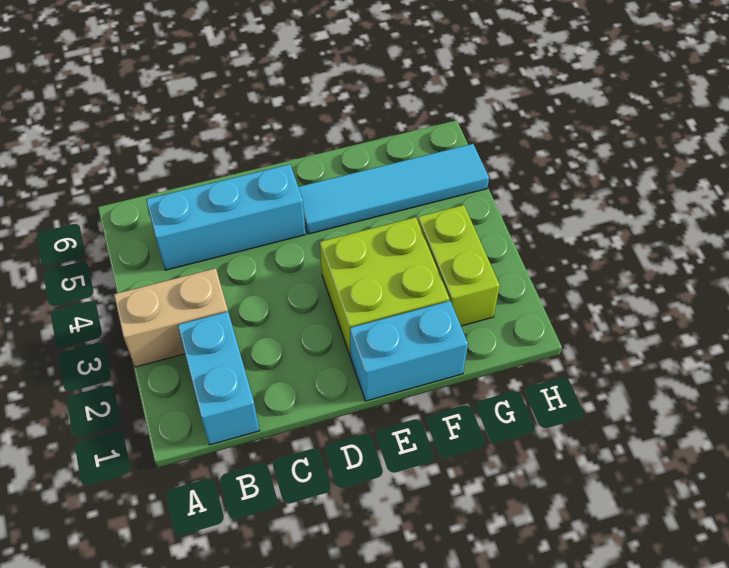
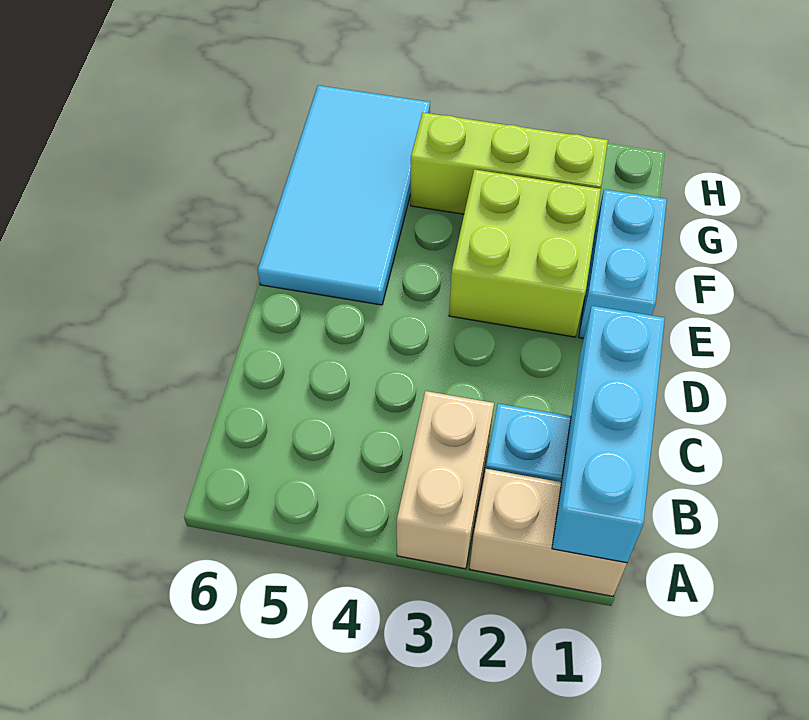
none -> tan brick A1:A2 level 1
cyan brick B5:D5 level 1 -> cyan brick A1:C1 level 2
cyan tile E5:H5 level 1 -> cyan tile E5:H6 level 1
lime brick G2:G3 level 1 -> lime brick G2:G4 level 1

